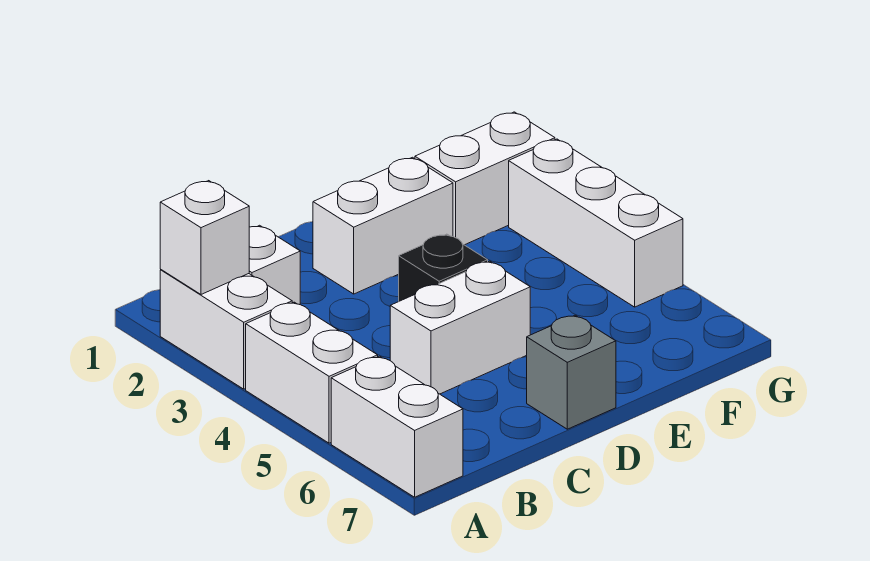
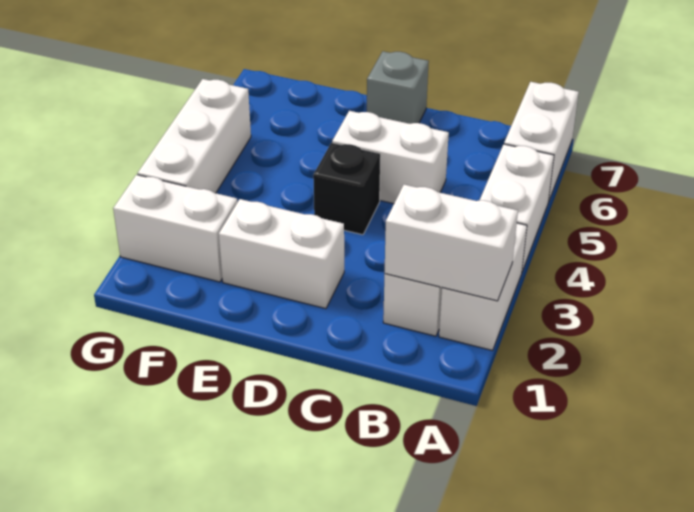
white brick A2 level 2 -> white brick A2:B2 level 2

